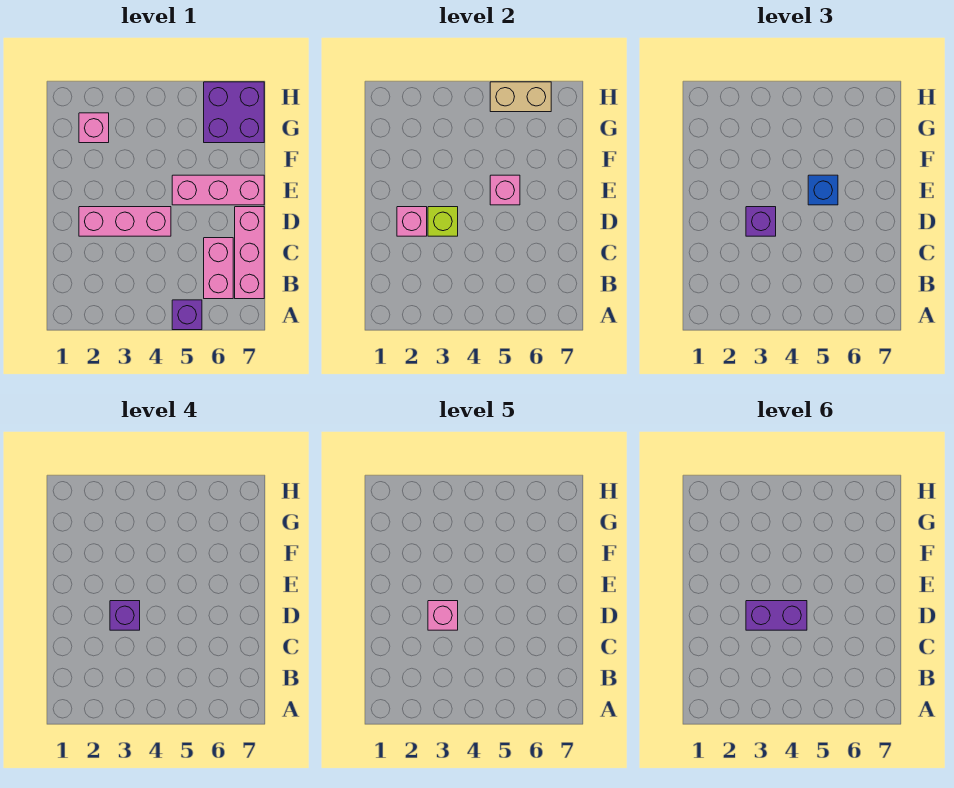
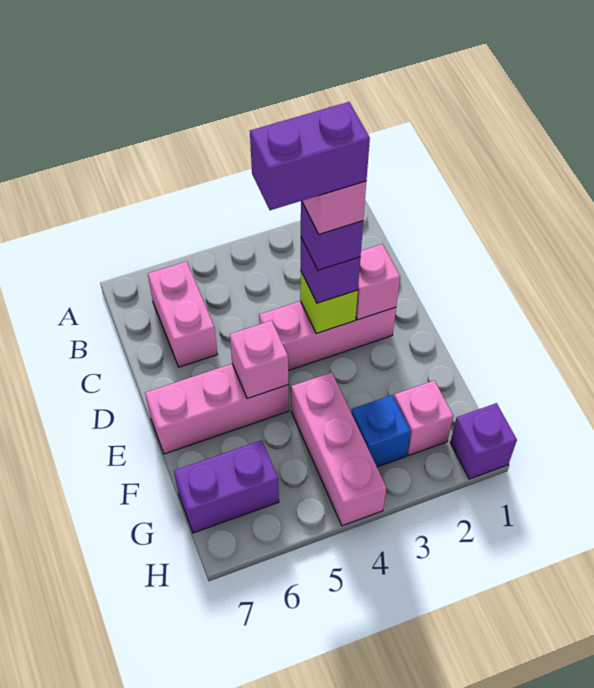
purple brick A5 level 1 -> purple brick H1 level 1
pink brick B7:D7 level 1 -> pink brick F4:H4 level 1
blue brick E5 level 3 -> blue brick G3 level 1
purple brick G6:H7 level 1 -> purple brick G6:G7 level 1
tan brick H5:H6 level 2 -> none

